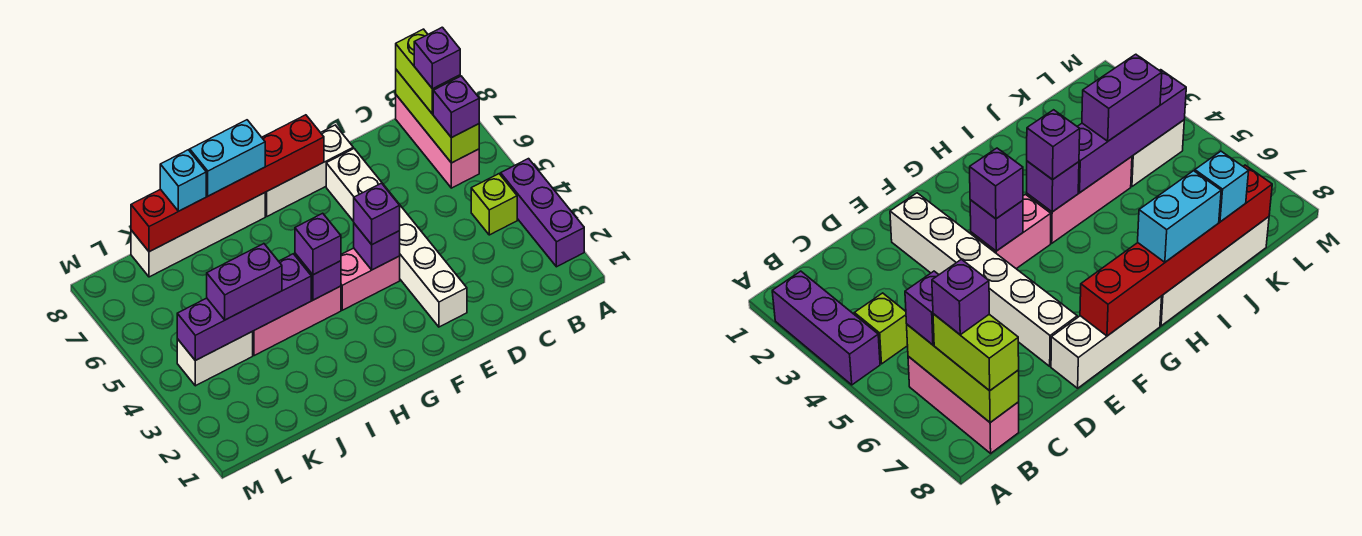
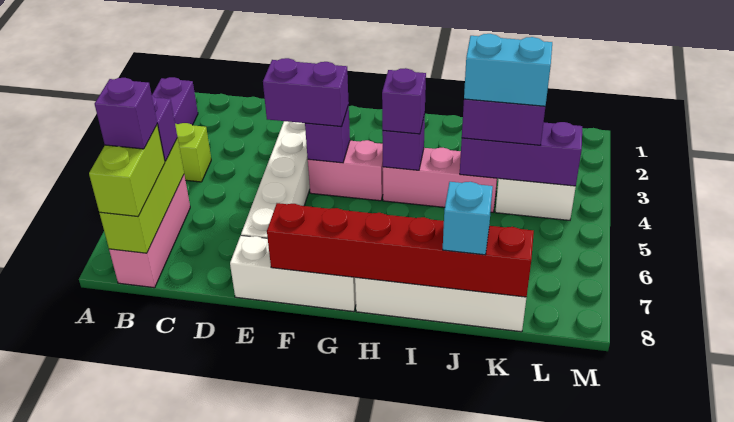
purple brick F4 level 3 -> purple brick E4:F4 level 3
cyan brick H8:I8 level 3 -> cyan brick J4:K4 level 4
purple brick I4:L4 level 2 -> purple brick J4:L4 level 2

